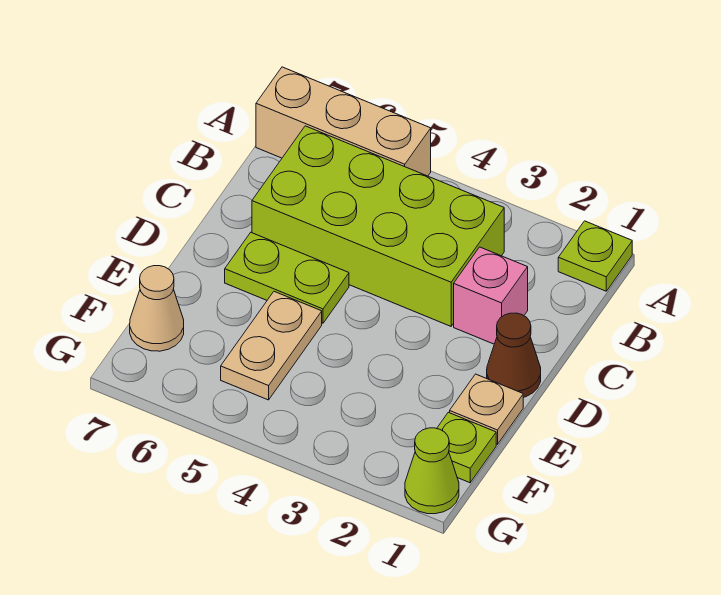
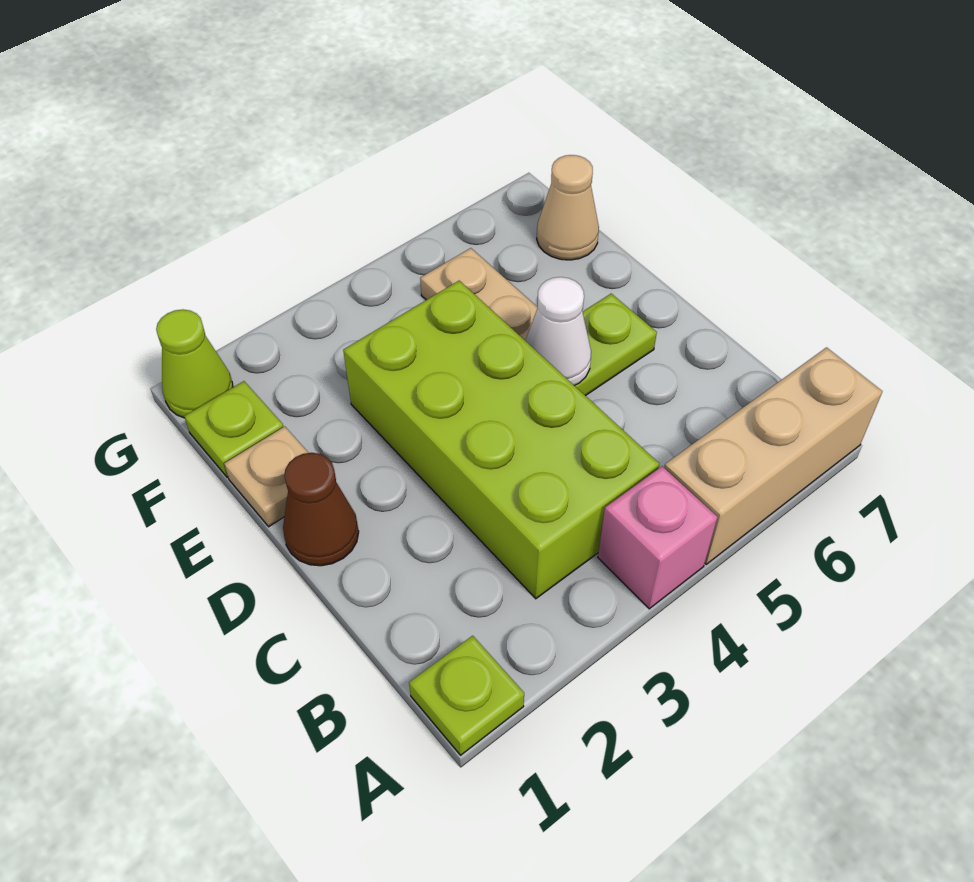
lime brick B3:C6 level 1 -> lime brick B3:E4 level 1
pink brick C2 level 1 -> pink brick A4 level 1
none -> white cone D5 level 2

